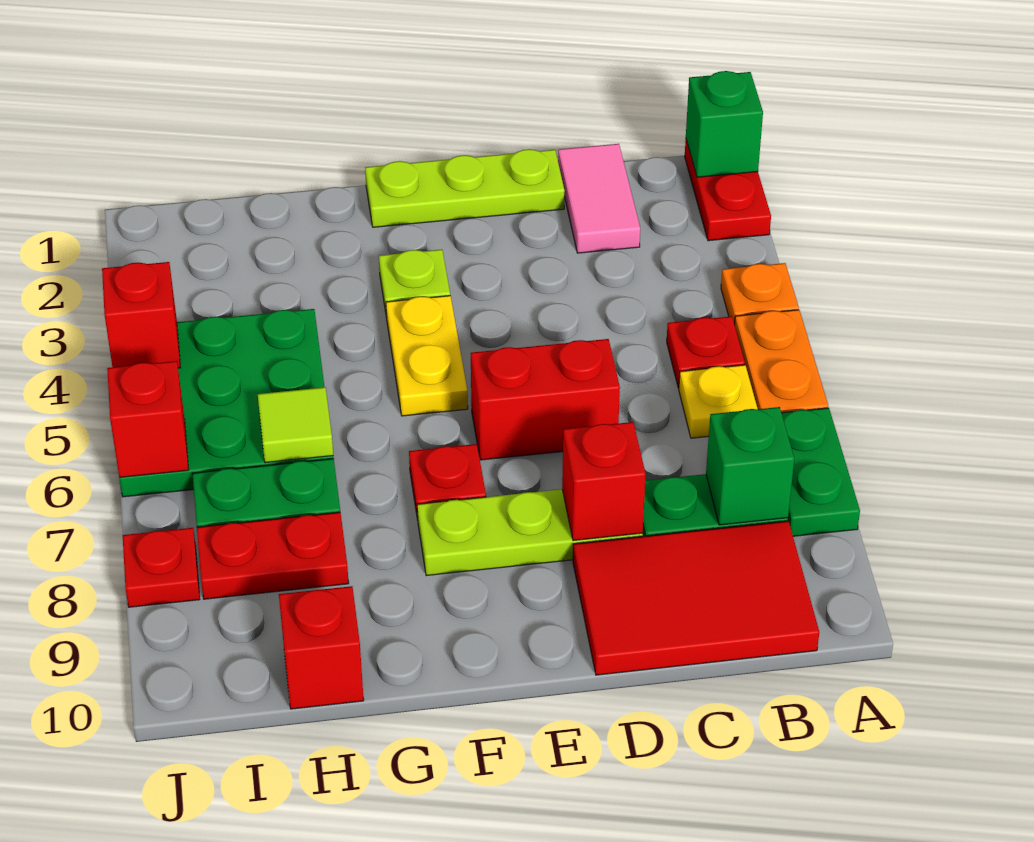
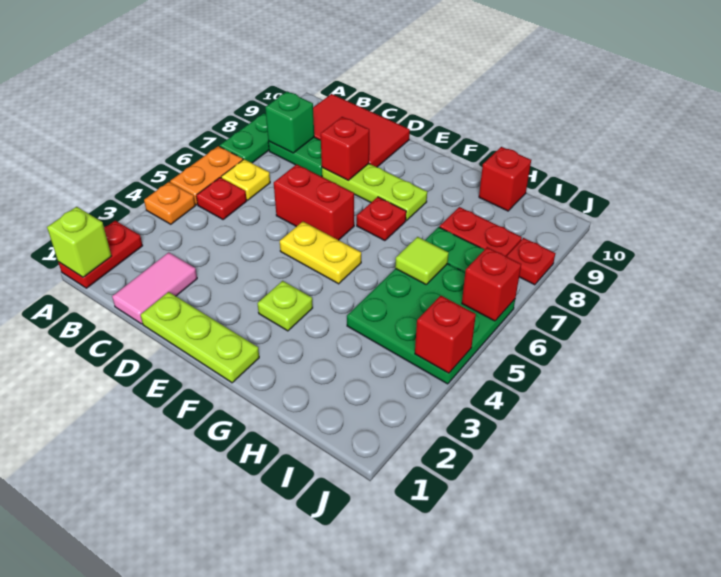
green brick A1 level 2 -> lime brick A1 level 2
yellow plate F4:F5 level 1 -> yellow plate E5:F5 level 1

